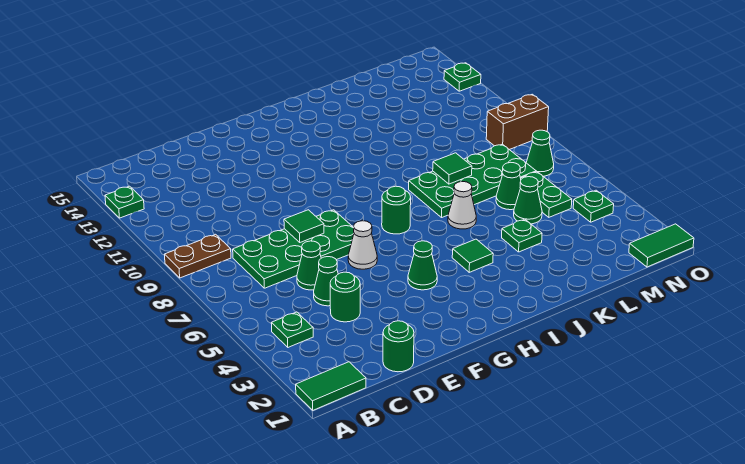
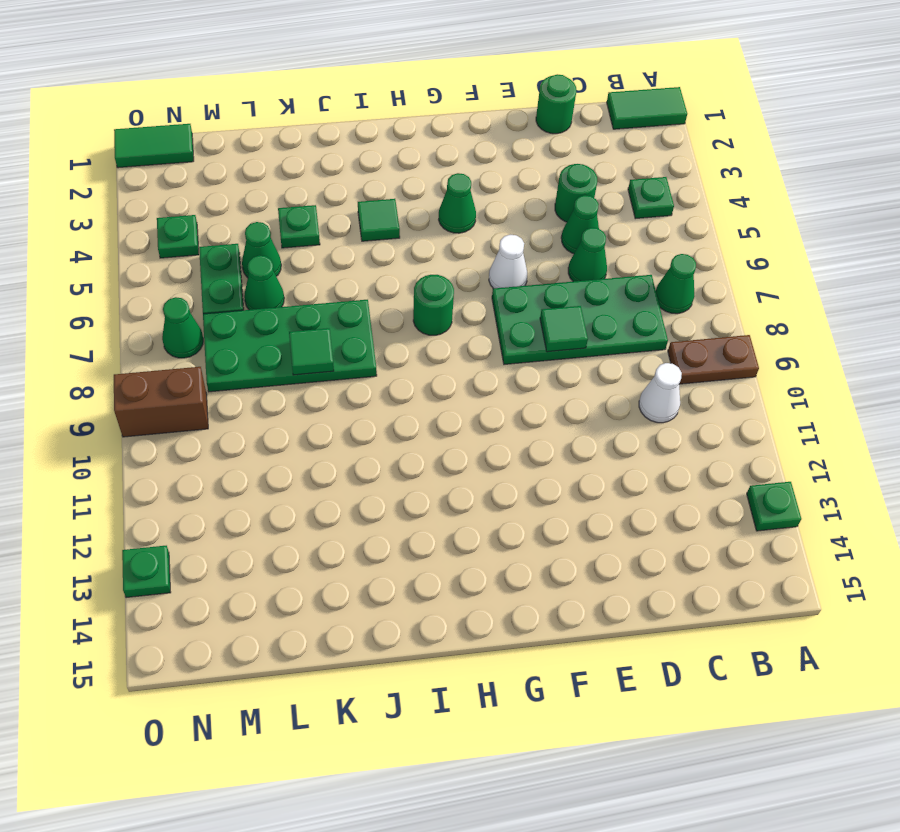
none -> green cone B7 level 1
white cone J6 level 1 -> white cone C10 level 1

